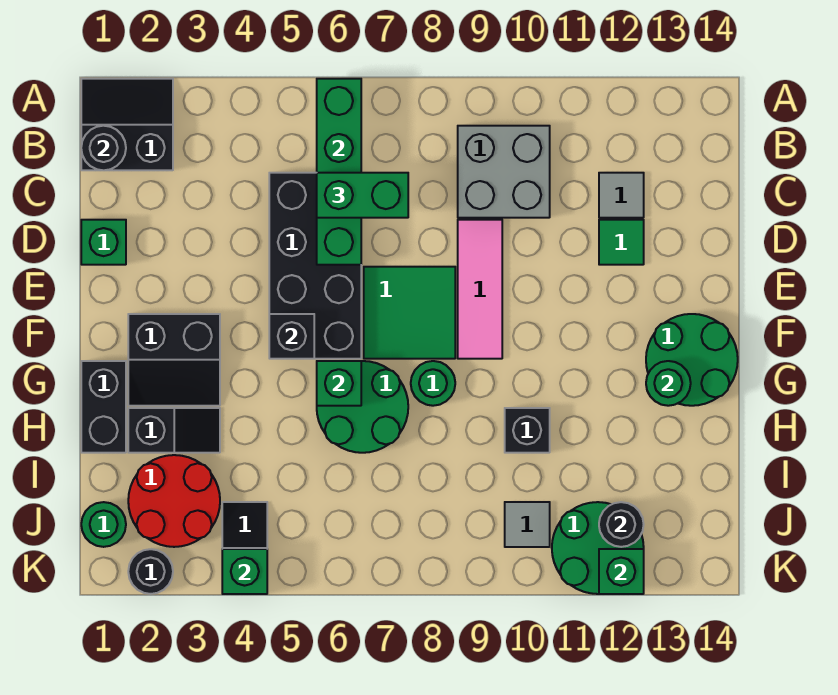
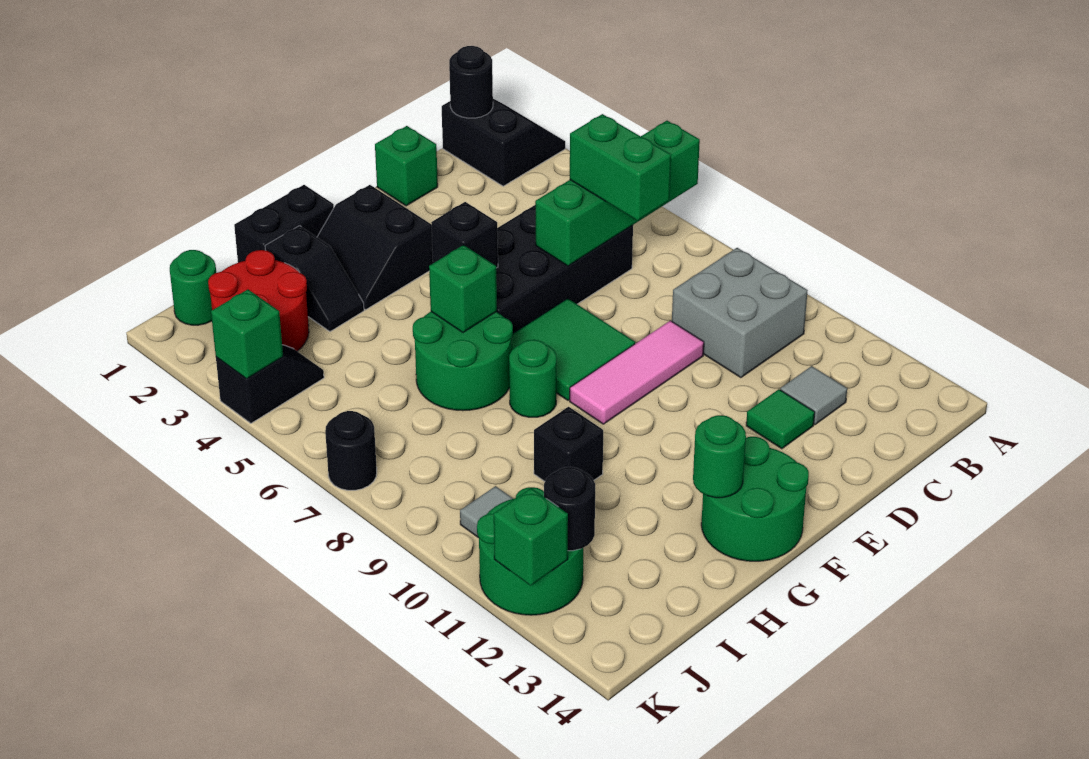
black round brick K2 level 1 -> black round brick K7 level 1

